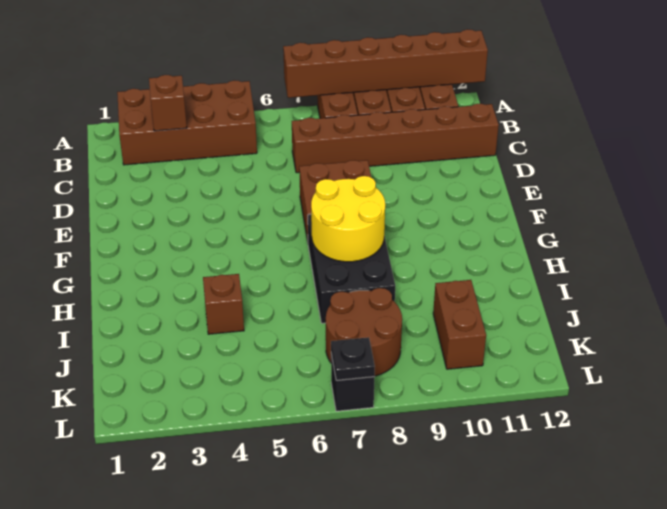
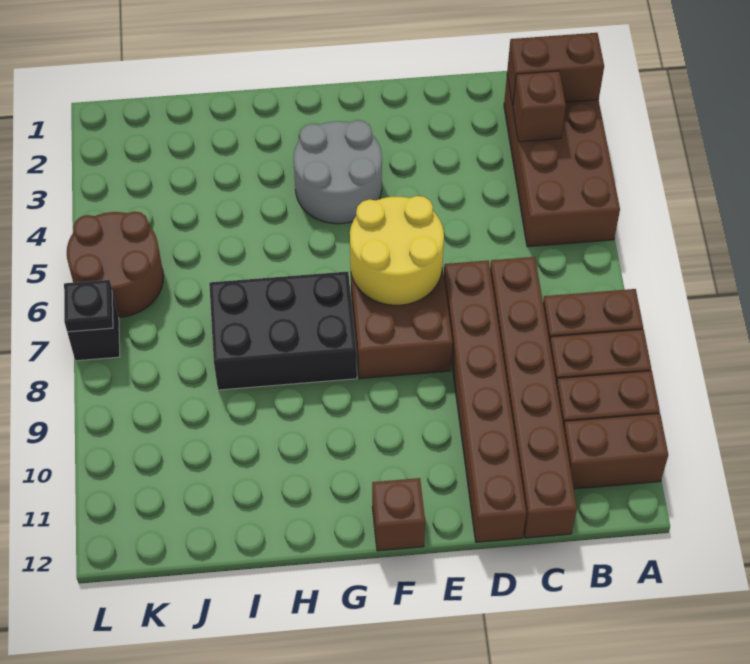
brown brick A7:A12 level 2 -> brown brick D7:D12 level 1
none -> grey round brick F3:G4 level 1
yellow round brick G7:H8 level 2 -> yellow round brick E6:F7 level 2
brown brick I4 level 1 -> brown brick F12 level 1
brown round brick J7:K8 level 1 -> brown round brick K5:L6 level 1
brown brick J10:K10 level 1 -> brown brick A2:B2 level 2

